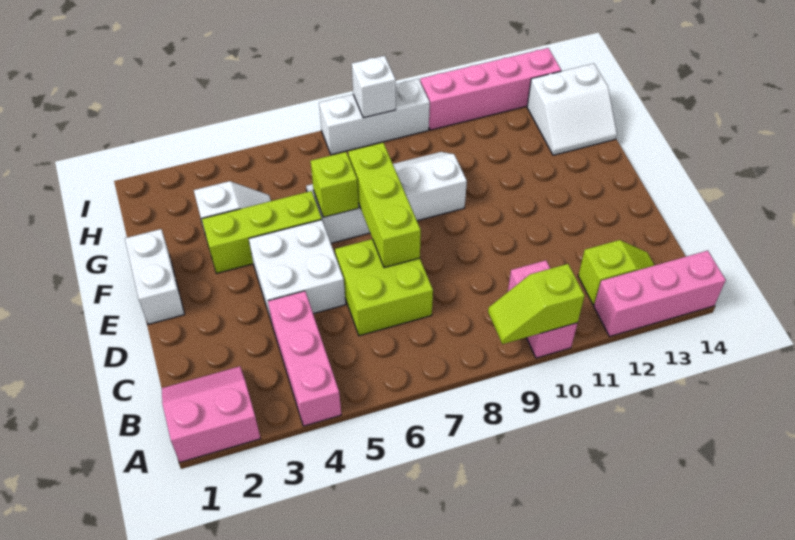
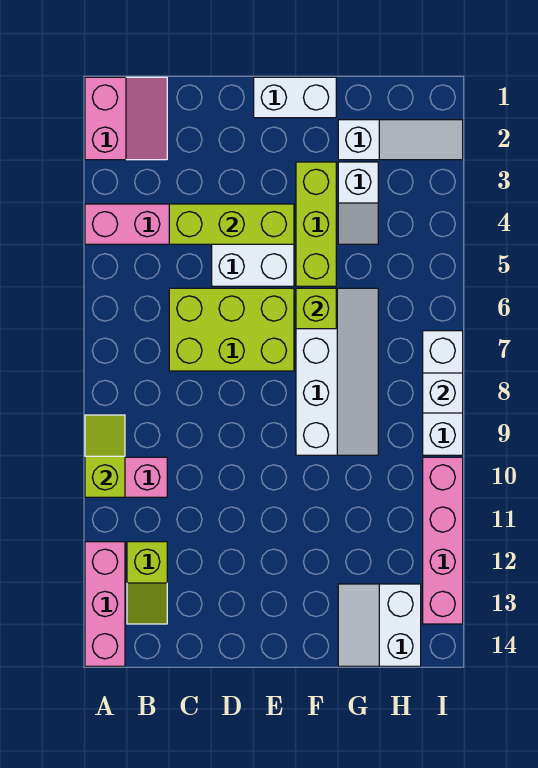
lime brick C6:D7 level 1 -> lime brick C6:E7 level 1
lime brick D7:F7 level 2 -> lime brick C4:E4 level 2
none -> white slope G2:I2 level 1 top G

